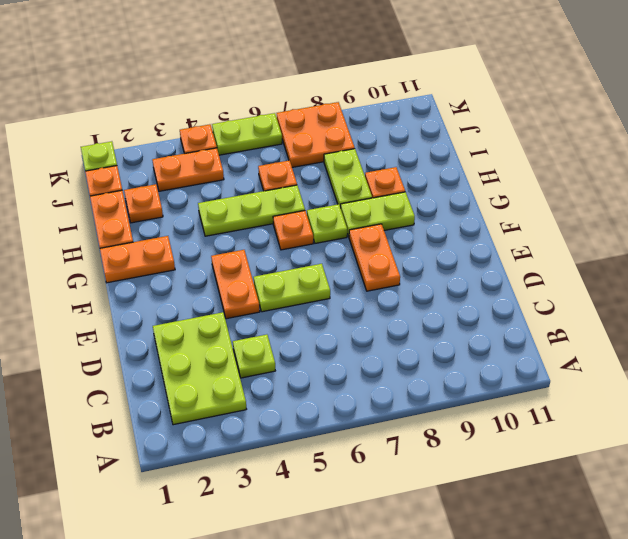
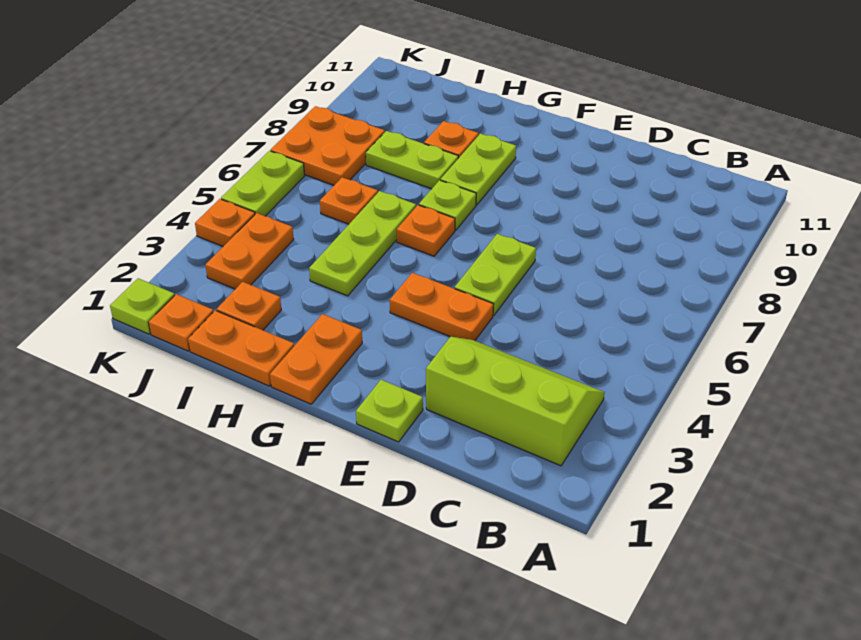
lime plate B2:D3 level 1 -> lime slope B2:D3 level 1 top 2
lime plate C4 level 1 -> lime plate E1 level 1
orange plate E8:F8 level 1 -> none

